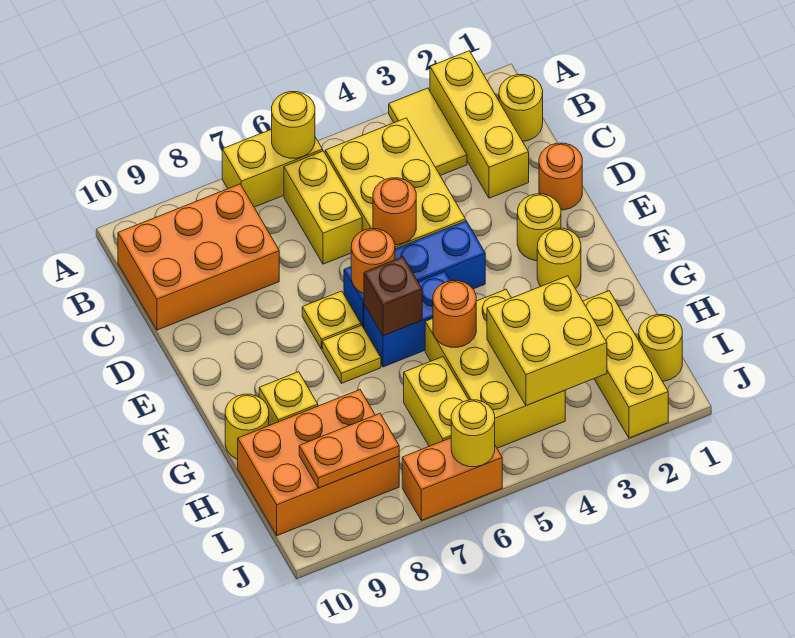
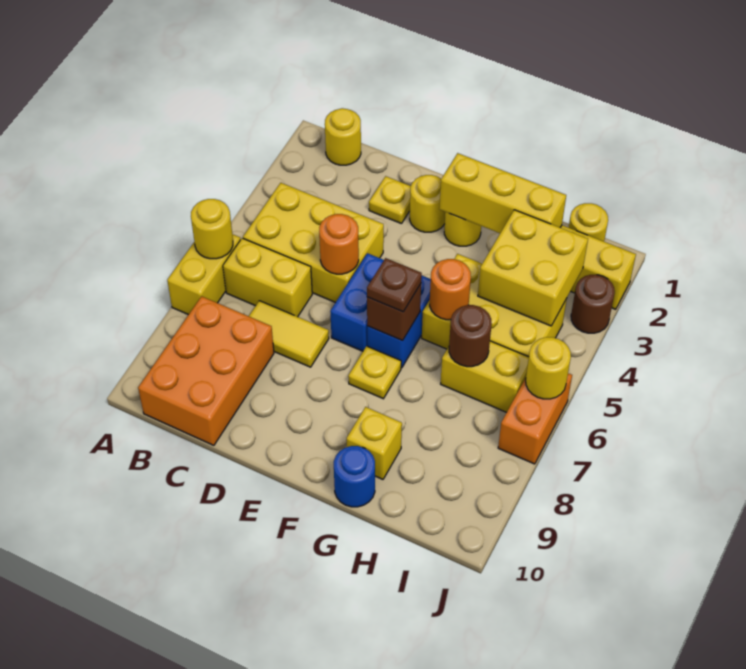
yellow brick A2:C2 level 1 -> yellow brick F2:H2 level 2
yellow tile A3:B3 level 1 -> yellow tile C7:D7 level 1
orange round brick D1 level 1 -> none
blue brick E4:E6 level 1 -> blue brick E5:E6 level 1
orange round brick E6 level 2 -> none
yellow plate E7 level 1 -> yellow plate D2 level 1
none -> brown plate F6 level 3
yellow round brick G10 level 1 -> blue round brick G10 level 1
none -> brown round brick H6 level 2
orange brick H8:I10 level 1 -> none
orange plate I8:I9 level 2 -> none
none -> brown round brick J3 level 1

